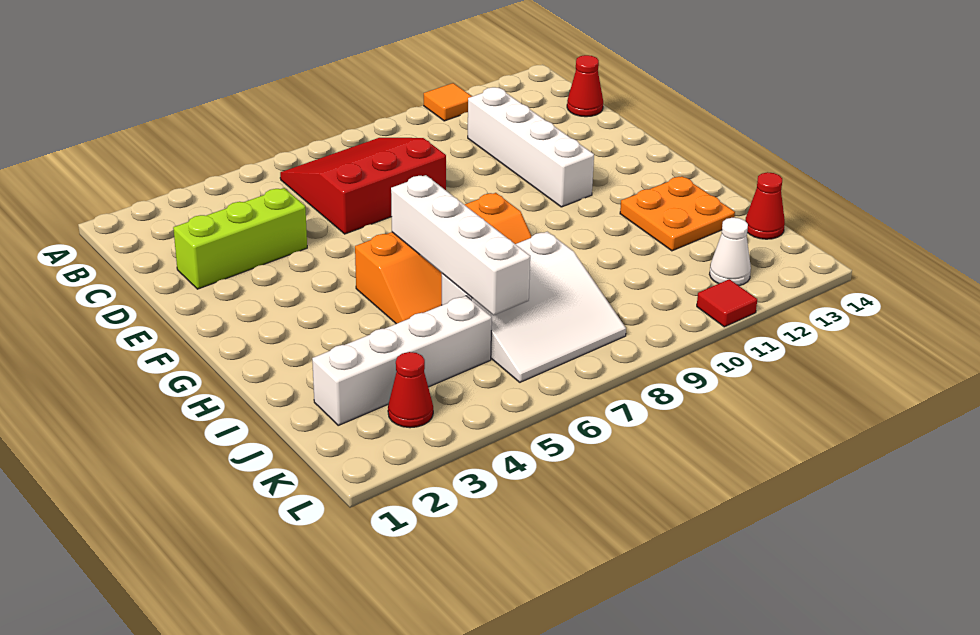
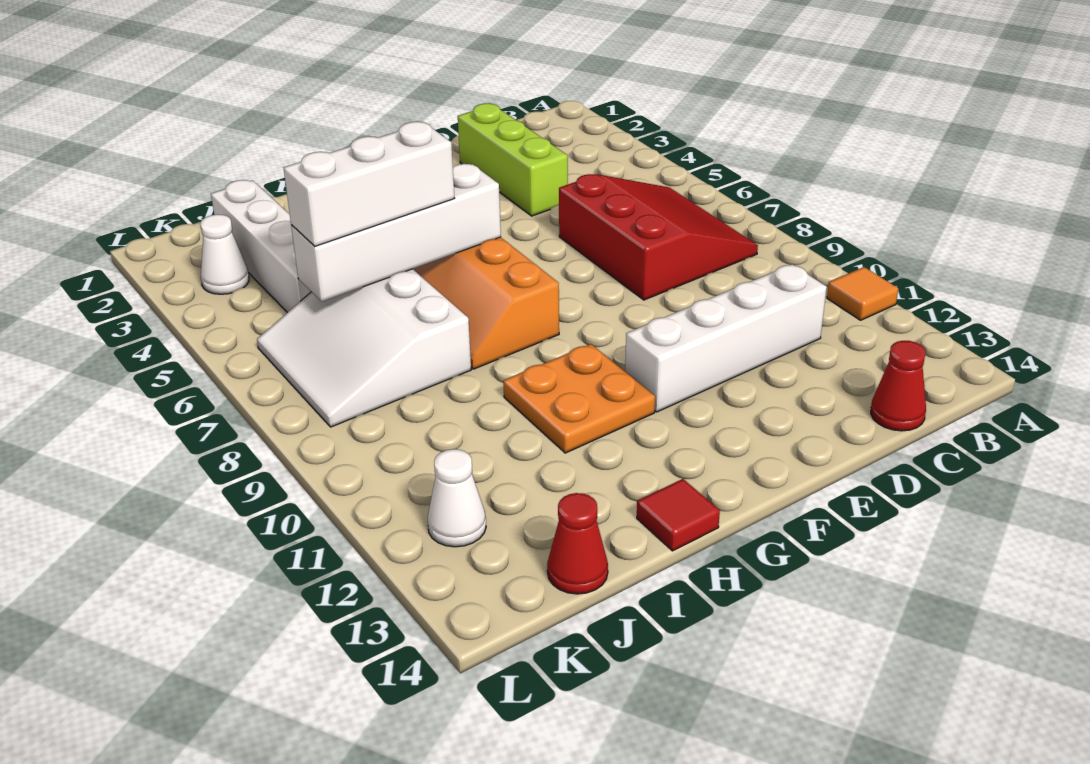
none -> white brick H6:J6 level 3
orange plate H12:I13 level 1 -> orange plate G10:H11 level 1
red cone K3 level 1 -> white cone K3 level 1
red tile L11 level 1 -> red tile H14 level 1

